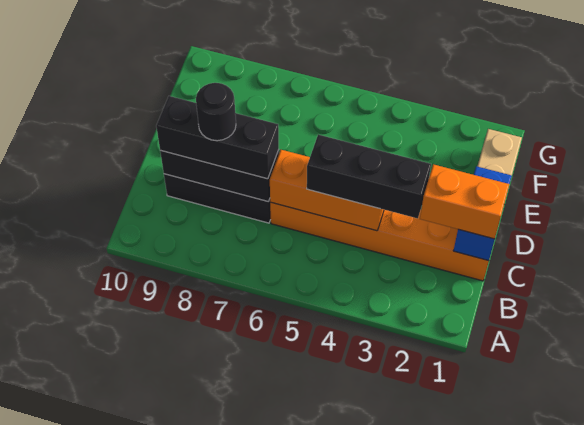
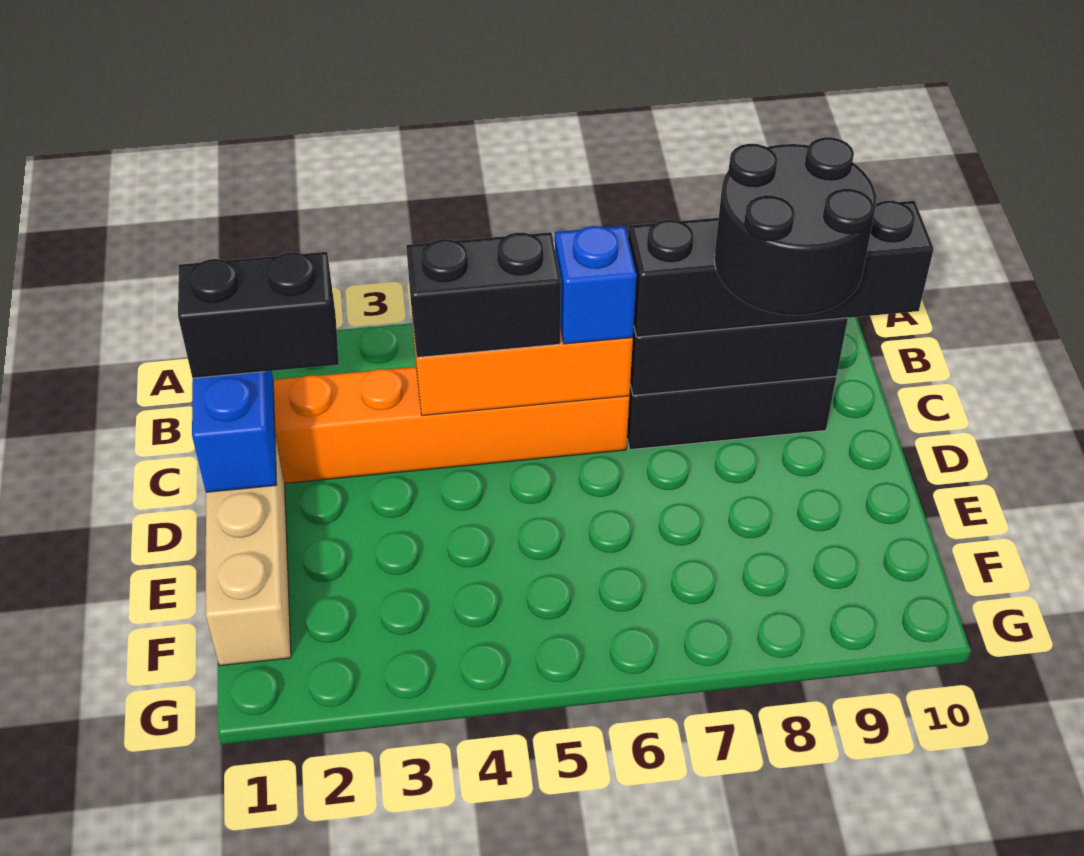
orange brick C1:C2 level 3 -> black brick C1:C2 level 3
black brick C3:C5 level 3 -> black brick C4:C5 level 3
none -> blue brick C6 level 3
black brick C7:C9 level 3 -> black brick C7:C10 level 3
black round brick C8 level 4 -> black round brick C8:D9 level 4

